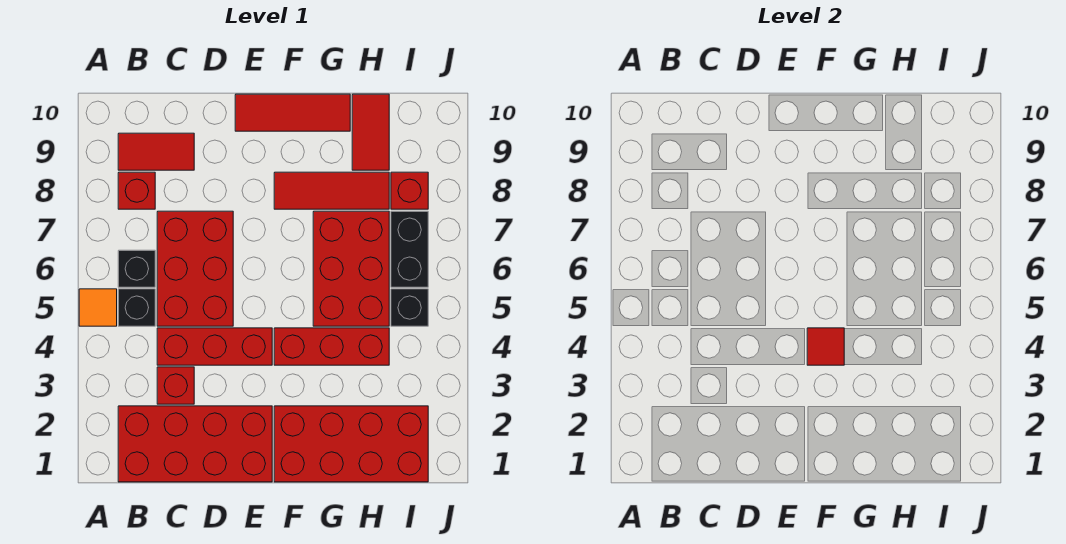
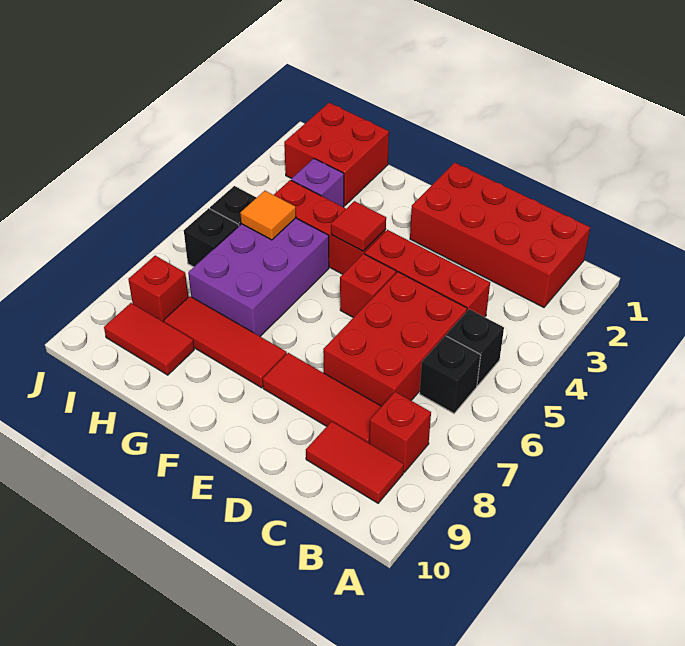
orange tile A5 level 1 -> orange tile H5 level 2
red brick C3 level 1 -> red brick E5 level 1
red tile E10:G10 level 1 -> red tile C8:E8 level 1
red brick F1:I2 level 1 -> red brick H1:I2 level 1
red brick G5:H7 level 1 -> purple brick G5:H7 level 1
none -> purple brick H3 level 1
red tile H9:H10 level 1 -> red tile H9:I9 level 1
black brick I6:I7 level 1 -> black brick I6 level 1

